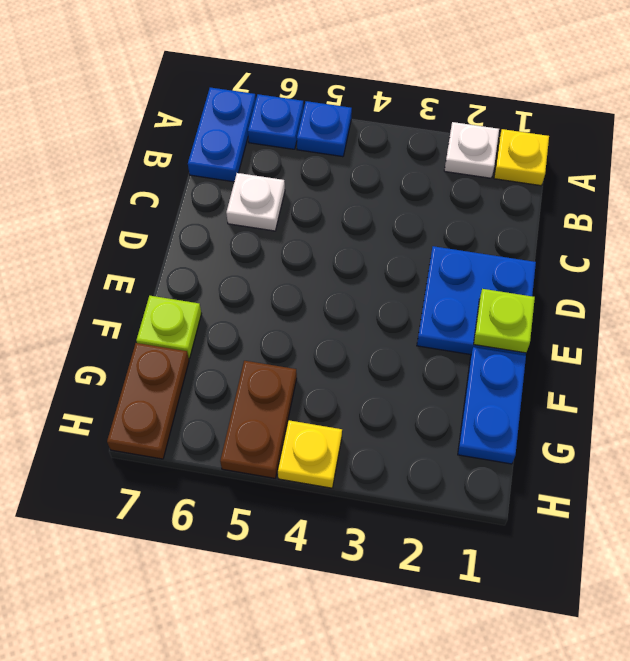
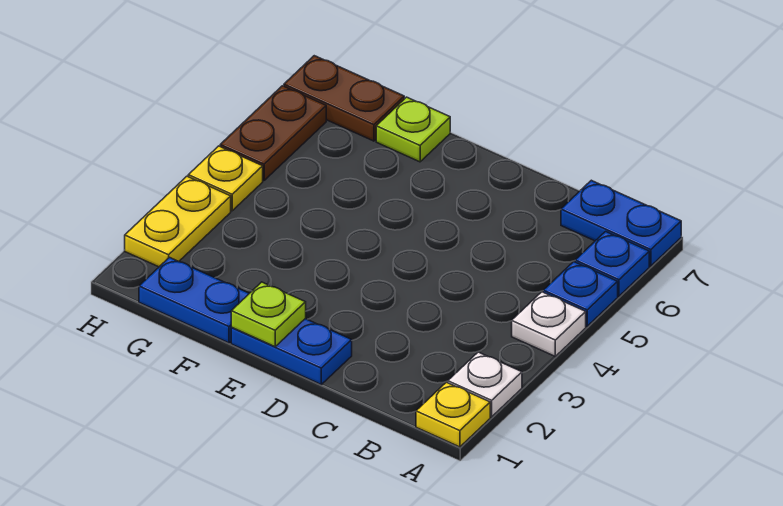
white plate C6 level 1 -> white plate A4 level 1
blue plate D1:E2 level 1 -> blue plate D1:E1 level 1
brown plate G5:H5 level 1 -> brown plate H5:H6 level 1
none -> yellow plate H2:H3 level 1

